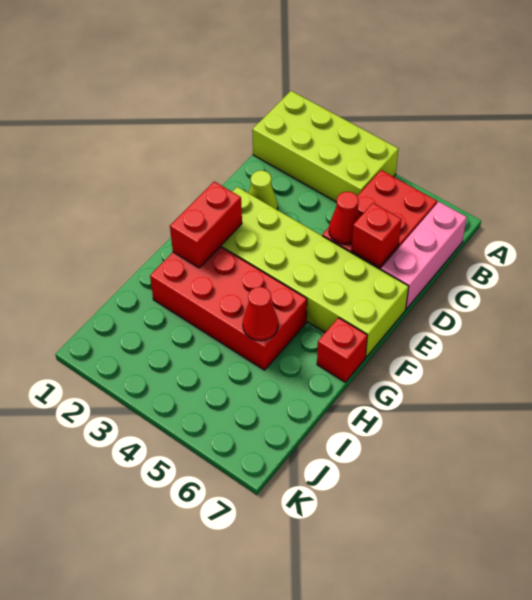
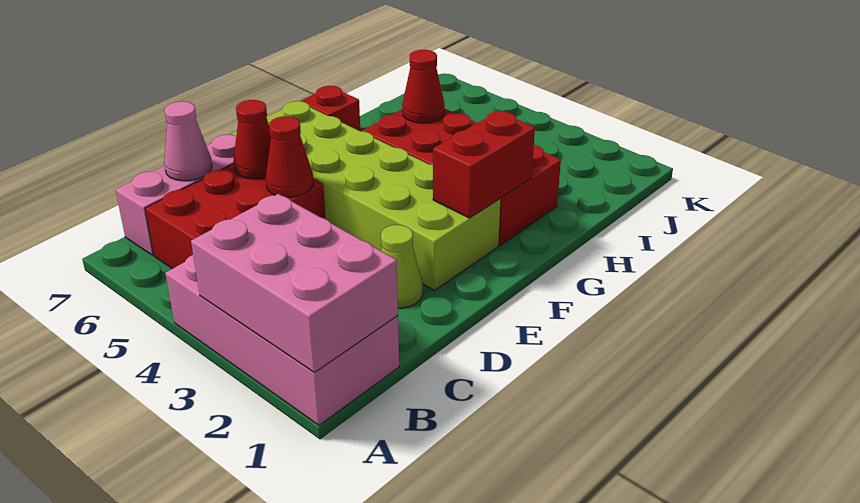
lime brick A1:B4 level 1 -> pink brick A1:B4 level 1
none -> pink brick A1:B3 level 2
none -> pink cone C7 level 2
red brick D6 level 2 -> red cone D6 level 2

